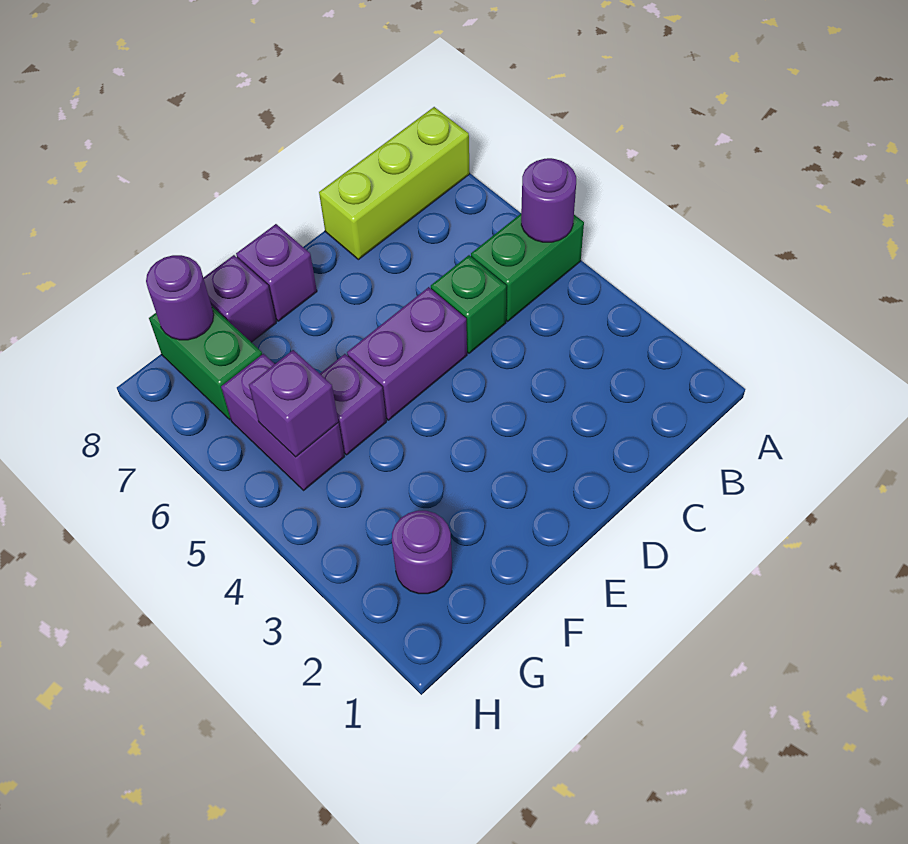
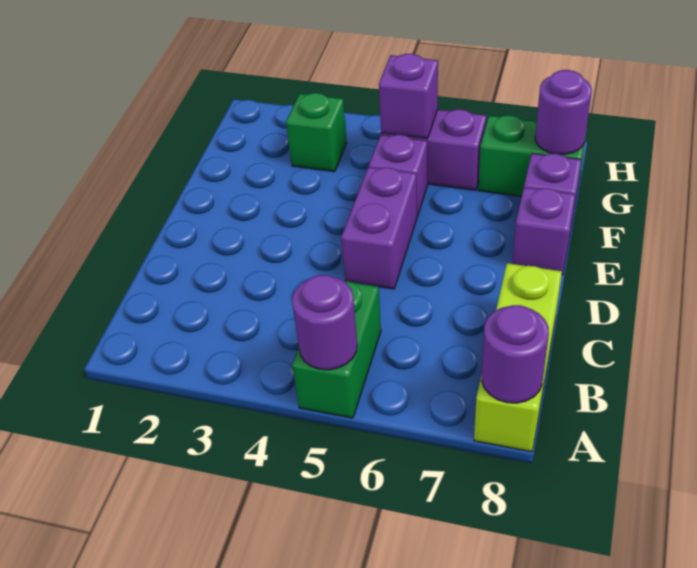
green brick C5 level 1 -> green brick G3 level 1
purple round brick G2 level 1 -> purple round brick A8 level 2

